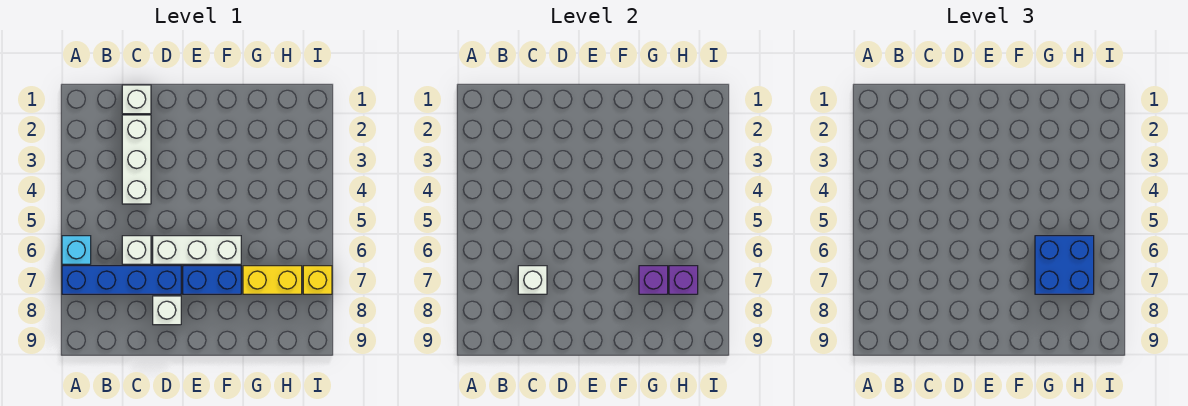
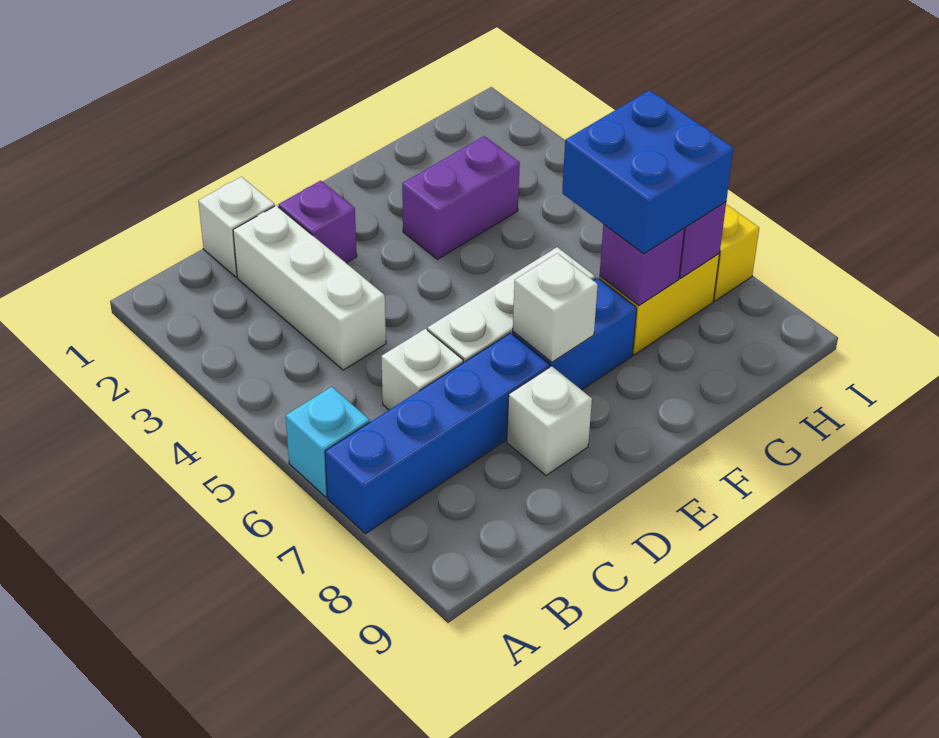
white brick C7 level 2 -> white brick E7 level 2
none -> purple brick D2 level 1
none -> purple brick F3:G3 level 1

